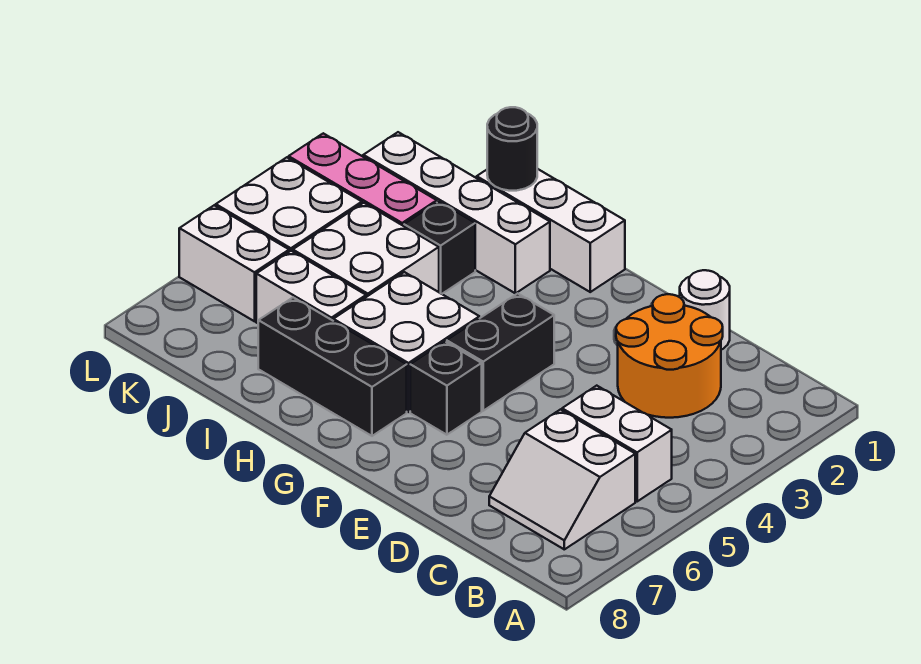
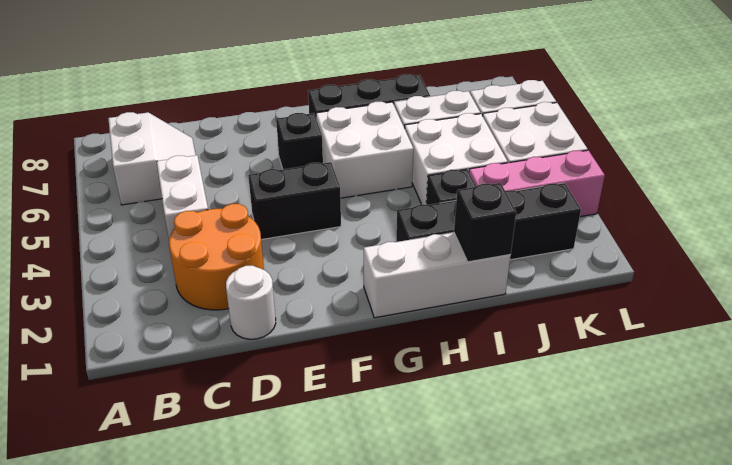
white brick B5:C5 level 1 -> white brick C4:C5 level 1
white slope B6:C7 level 1 top 6 -> white slope B6:C7 level 1 top B
black brick F4:F5 level 1 -> black brick E4:F4 level 1
white brick H2:K2 level 1 -> black brick H2:K2 level 1
black round brick I1 level 2 -> black brick I1 level 2

